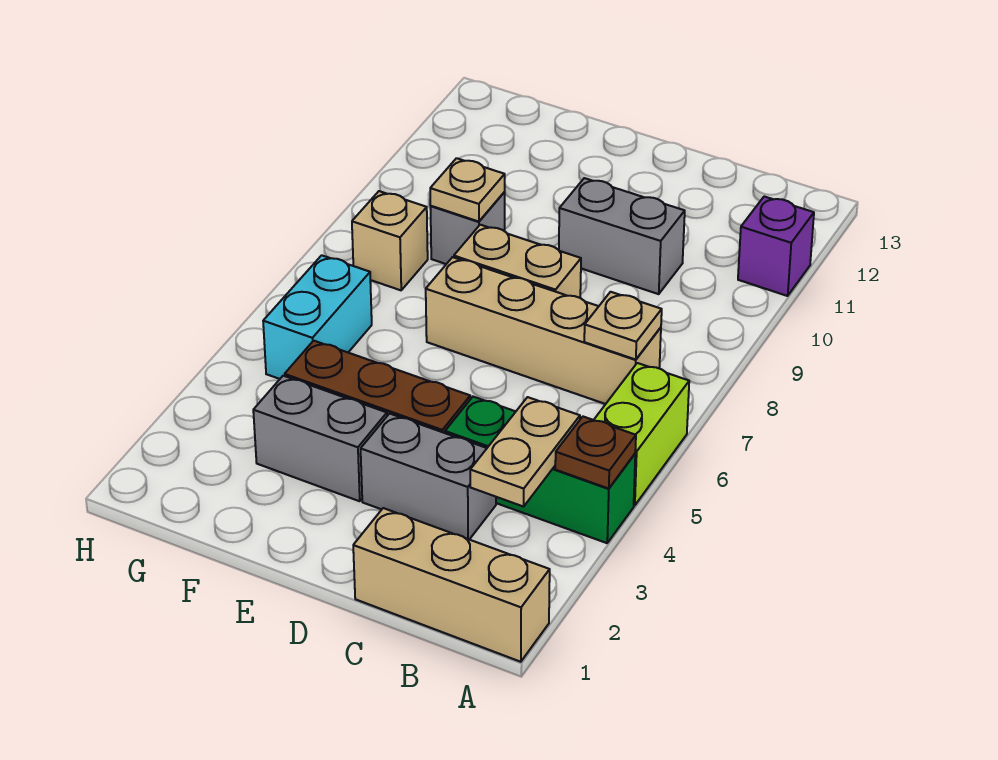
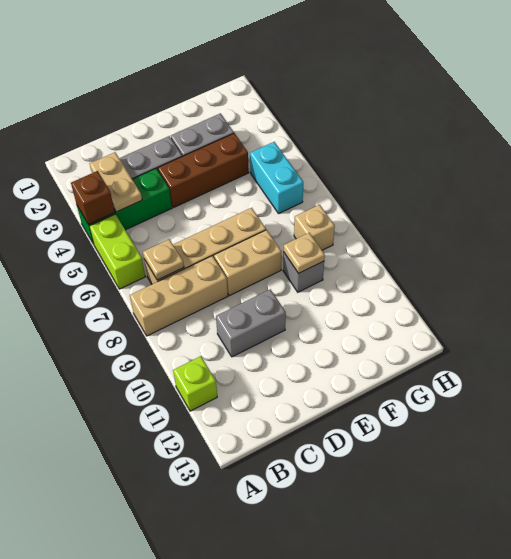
tan brick A1:C1 level 1 -> tan brick A8:C8 level 1
brown plate A4 level 2 -> brown brick A4 level 2
purple brick A11 level 1 -> lime brick A11 level 1

